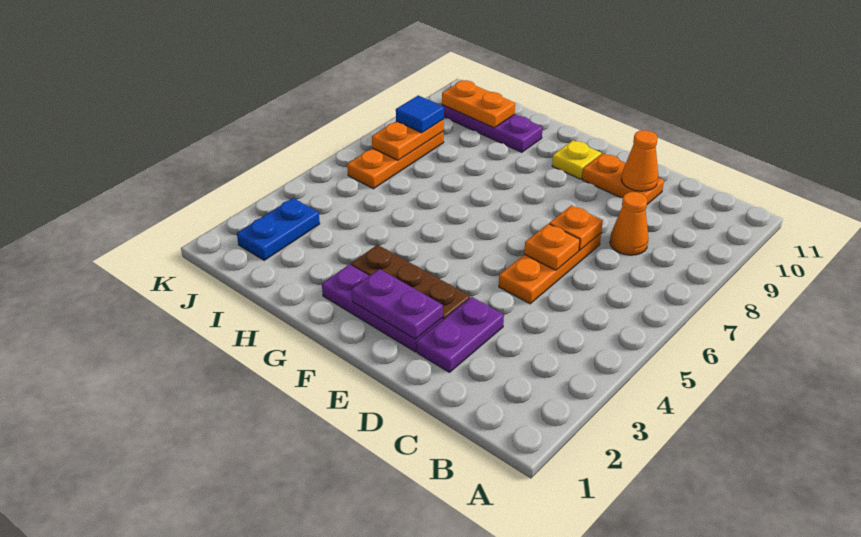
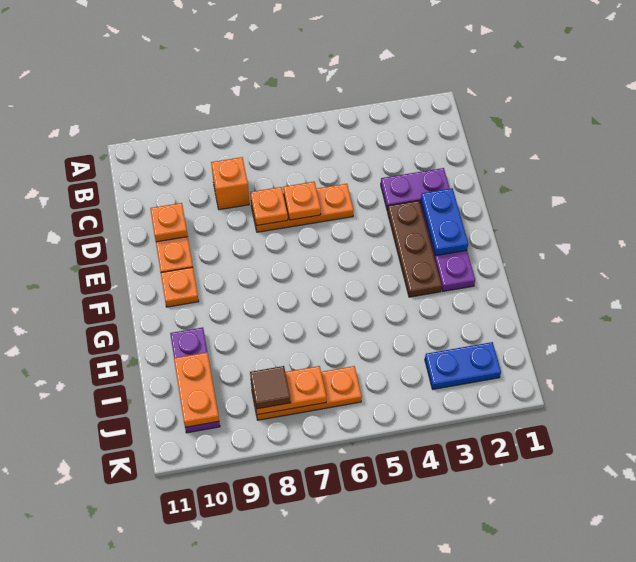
orange cone C8 level 1 -> orange brick C8 level 1
orange cone D10 level 2 -> orange plate D10 level 2
purple plate E2:F2 level 2 -> blue plate E2:F2 level 2
yellow plate F10 level 1 -> orange plate F10 level 1
blue tile J8 level 3 -> brown tile J8 level 3

